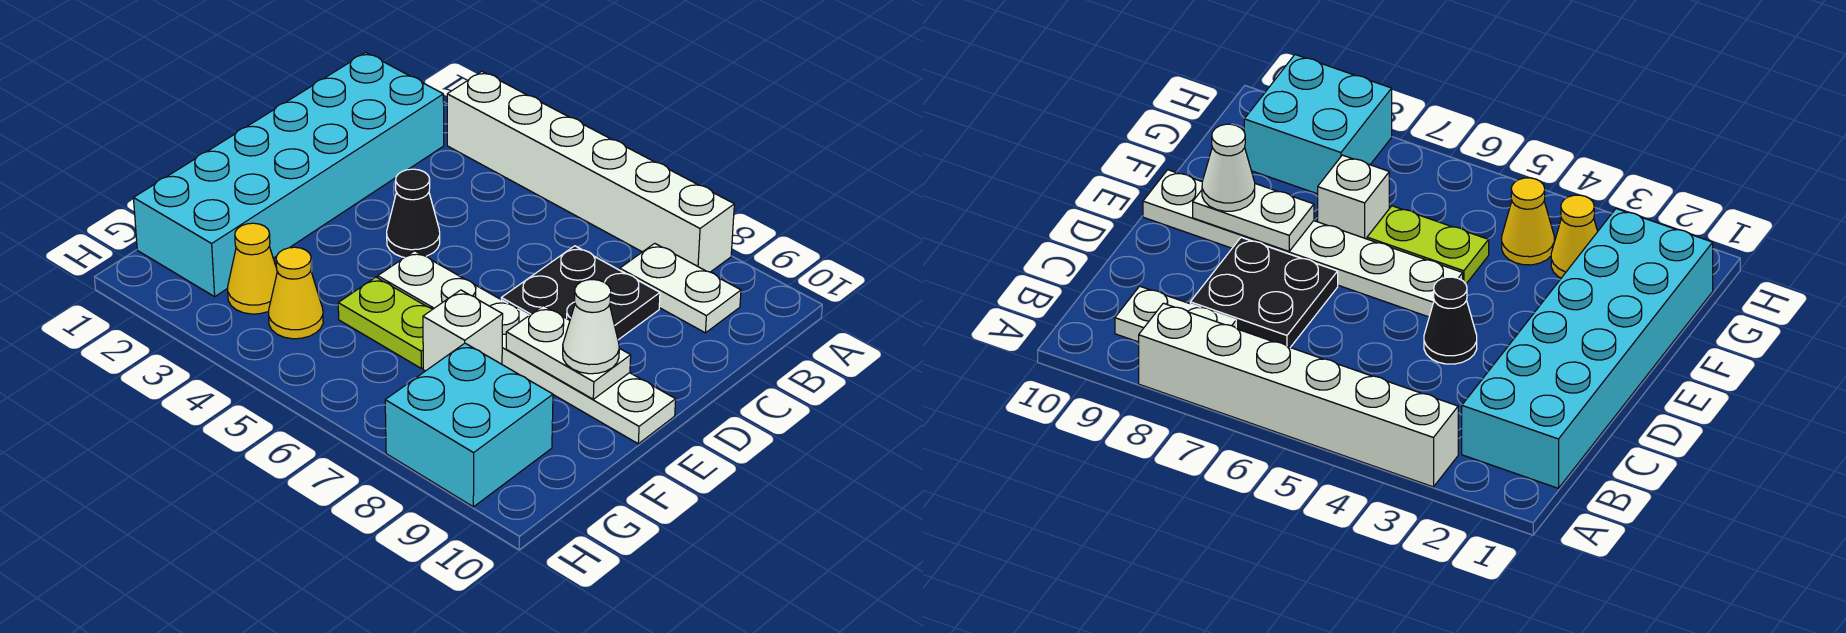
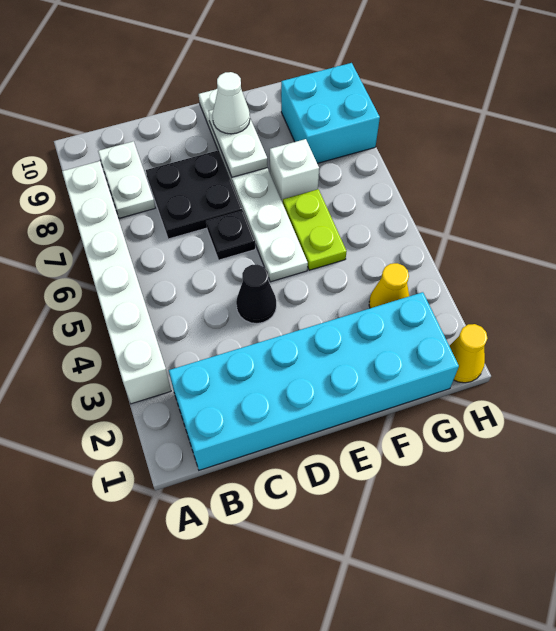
none -> black plate D6 level 1
yellow cone G4 level 1 -> yellow cone H1 level 1

